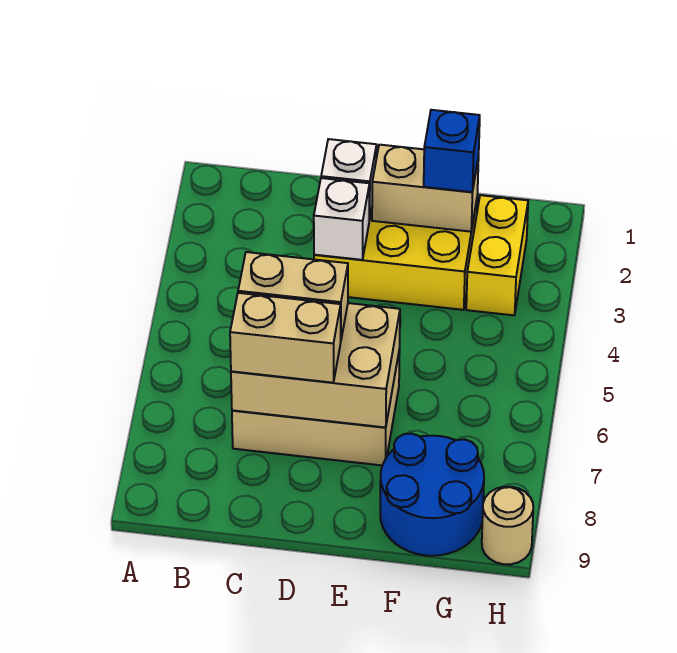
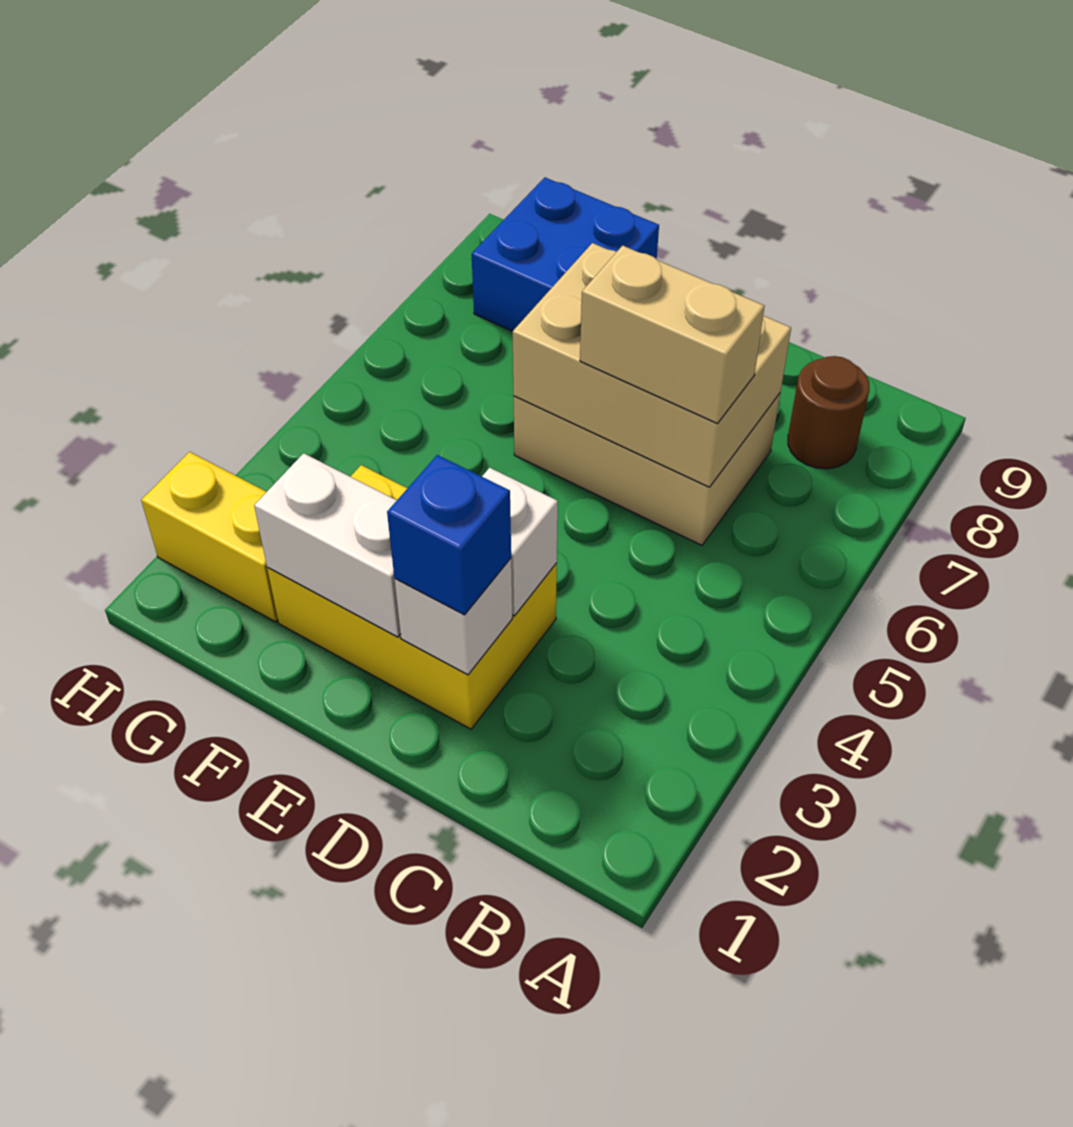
none -> brown round brick B8 level 1
tan brick C7:D7 level 3 -> none
tan brick E2:F2 level 2 -> white brick E2:F2 level 2
blue brick F2 level 3 -> blue brick D2 level 3
blue round brick F8:G9 level 1 -> blue brick F8:G9 level 1
yellow brick G2:G3 level 1 -> yellow brick G2:H2 level 1
tan round brick H9 level 1 -> none

